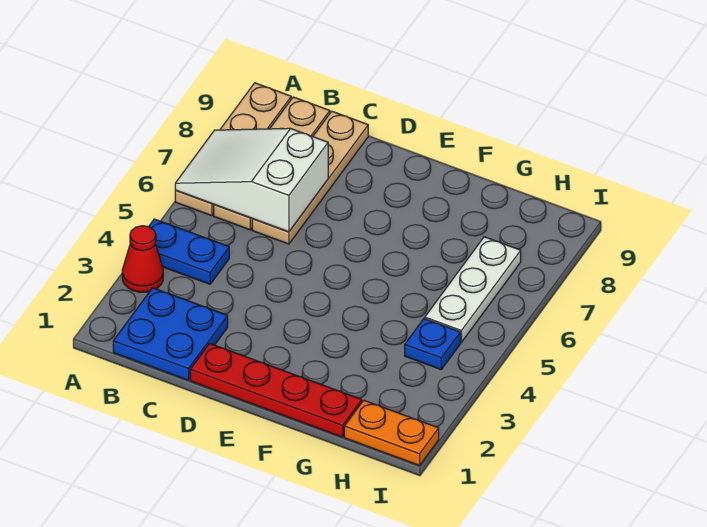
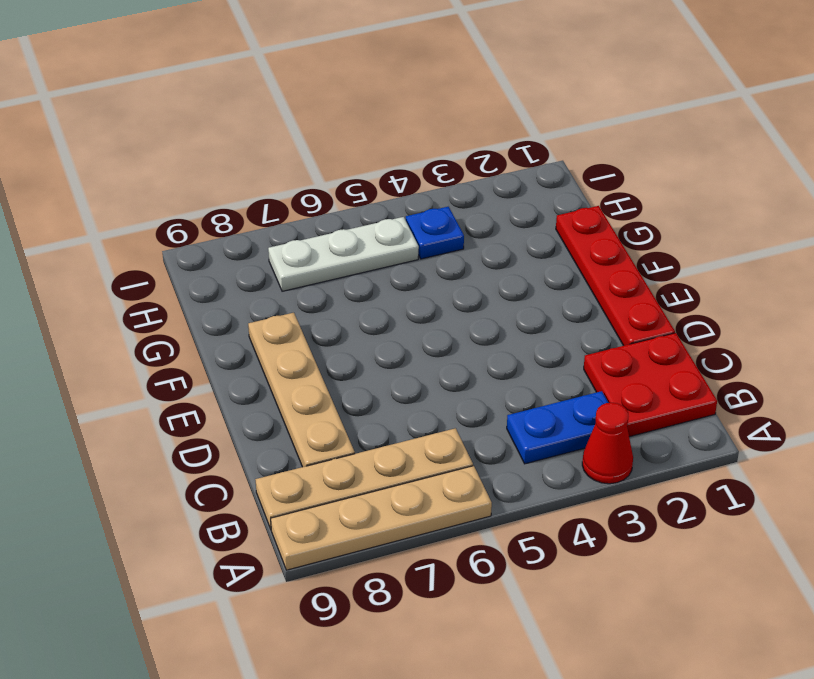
blue plate A4:B4 level 1 -> blue plate B3:B4 level 1
white slope A6:C7 level 2 top C -> none
blue plate B1:C2 level 1 -> red plate B1:C2 level 1
tan plate C6:C9 level 1 -> tan plate C8:F8 level 1
orange plate H1:I1 level 1 -> none

